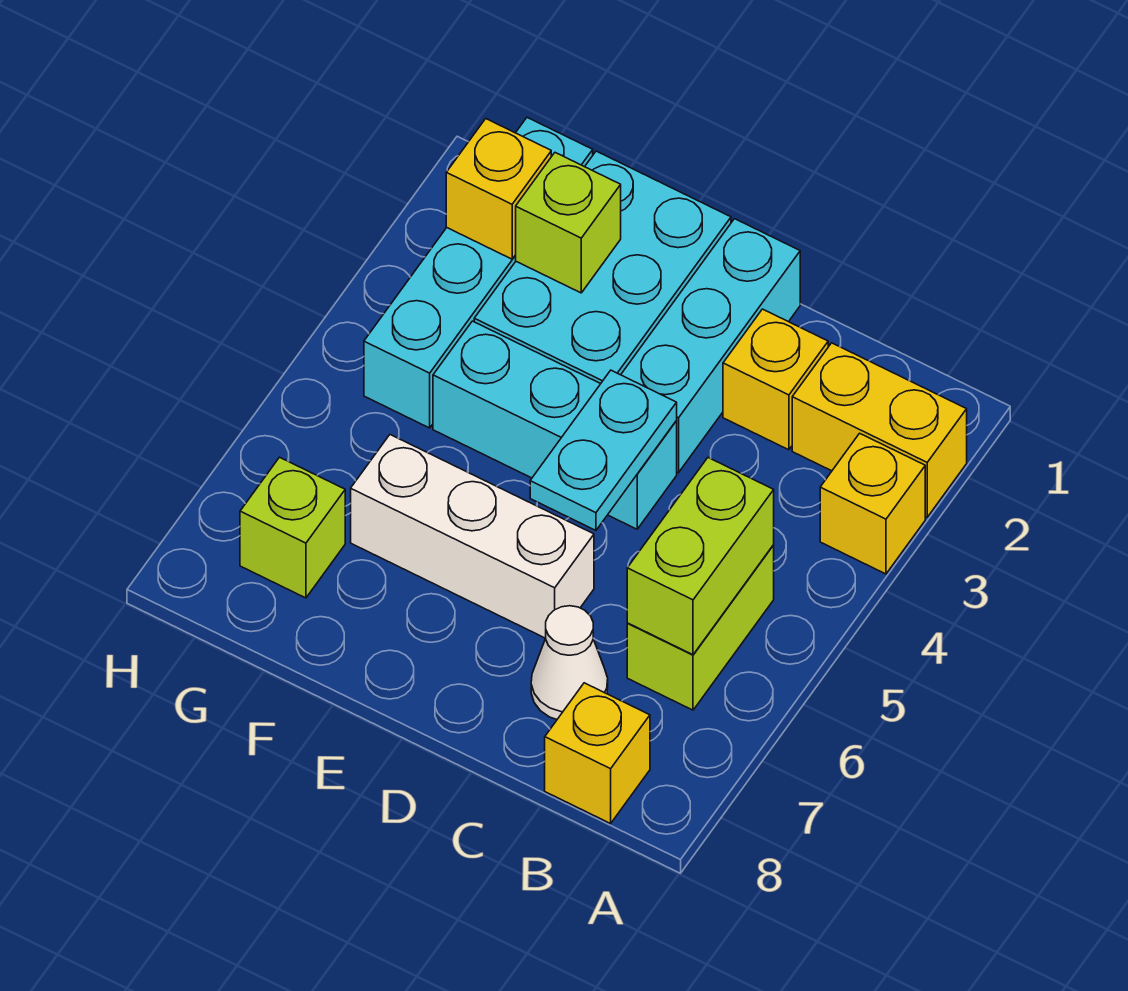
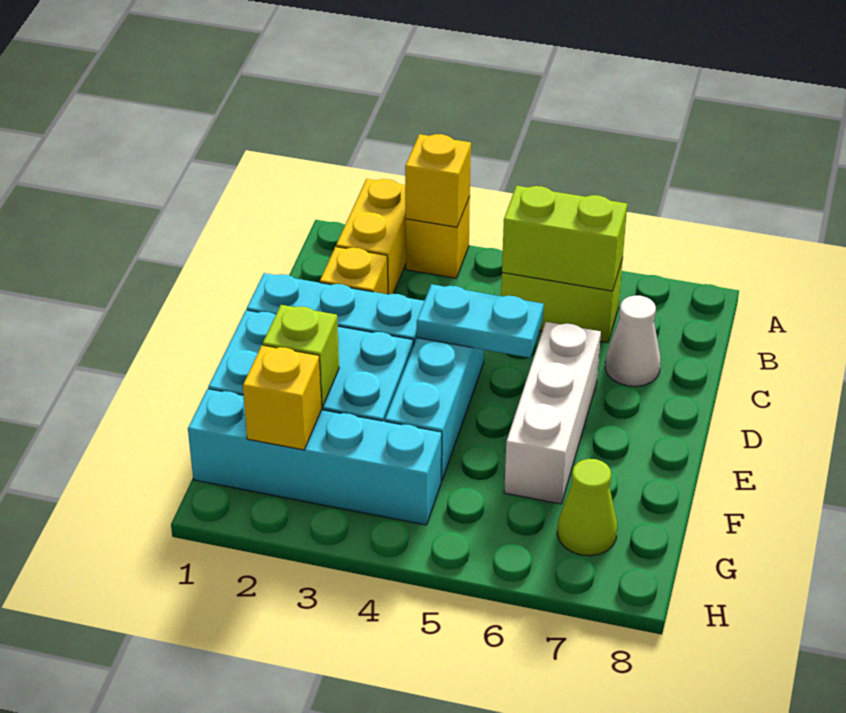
yellow brick B8 level 1 -> yellow brick A3 level 2
lime brick G7 level 1 -> lime cone G7 level 1

